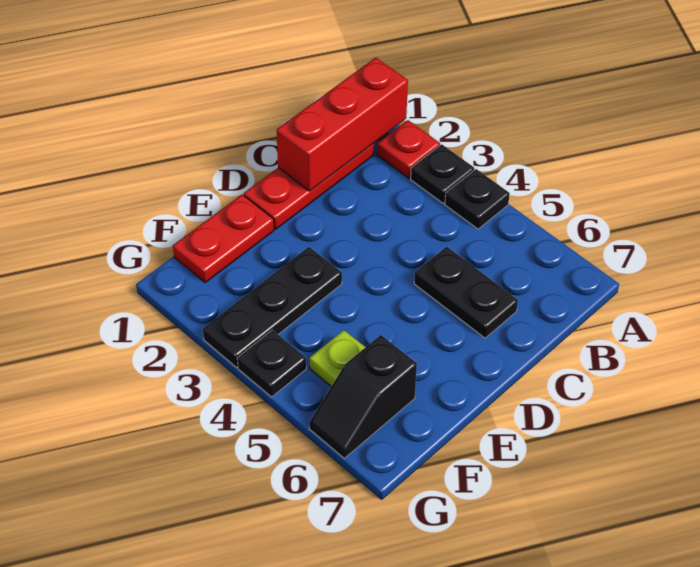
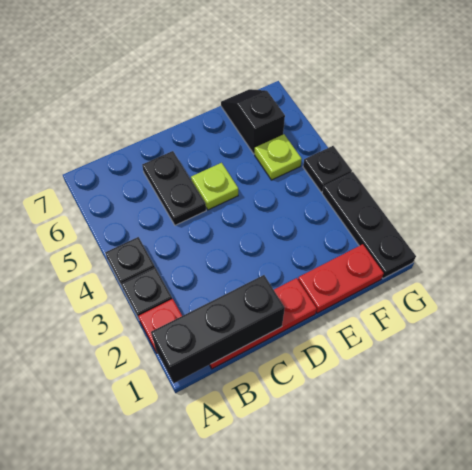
red brick A1:C1 level 2 -> black brick A1:C1 level 2
none -> lime plate D5 level 1
black plate E3:G3 level 1 -> black plate G1:G3 level 1
black slope F6:G6 level 1 top F -> black slope F6:F7 level 1 top 6

